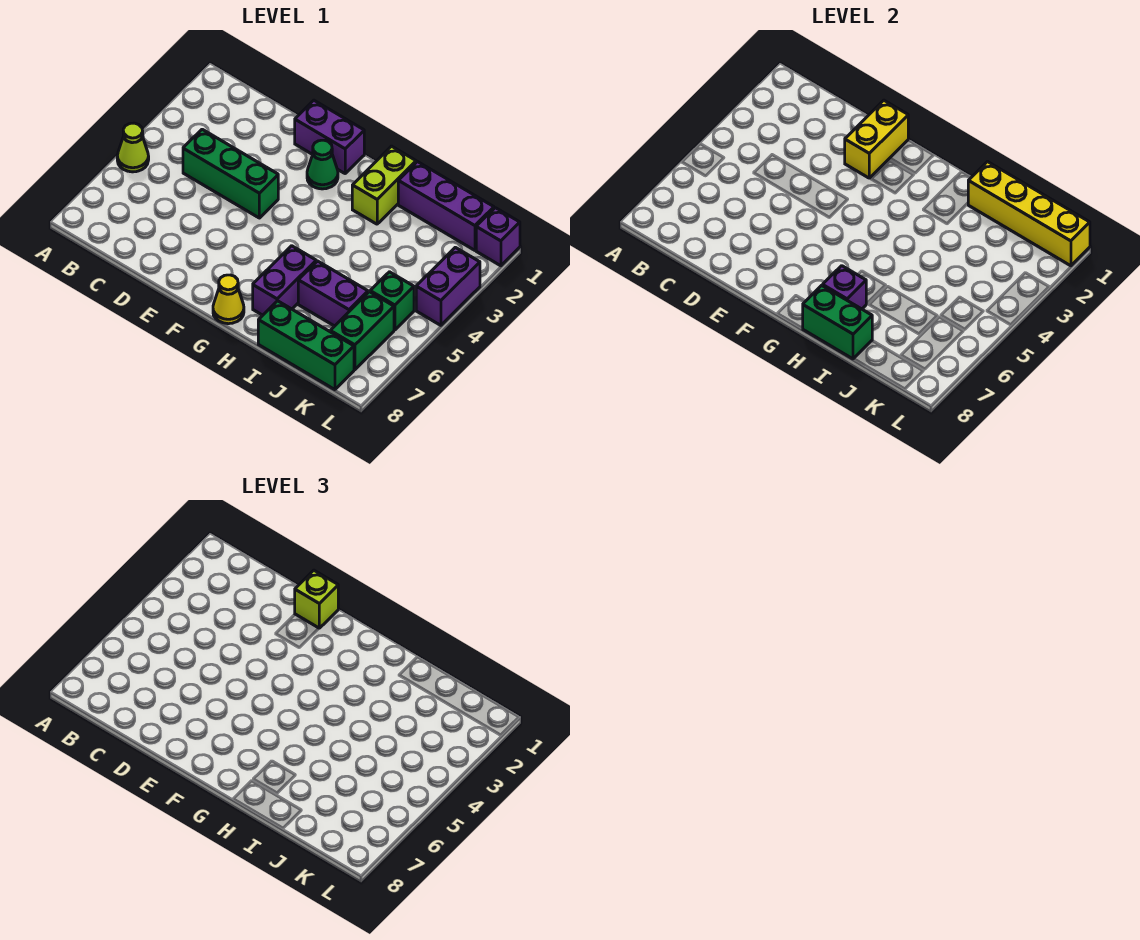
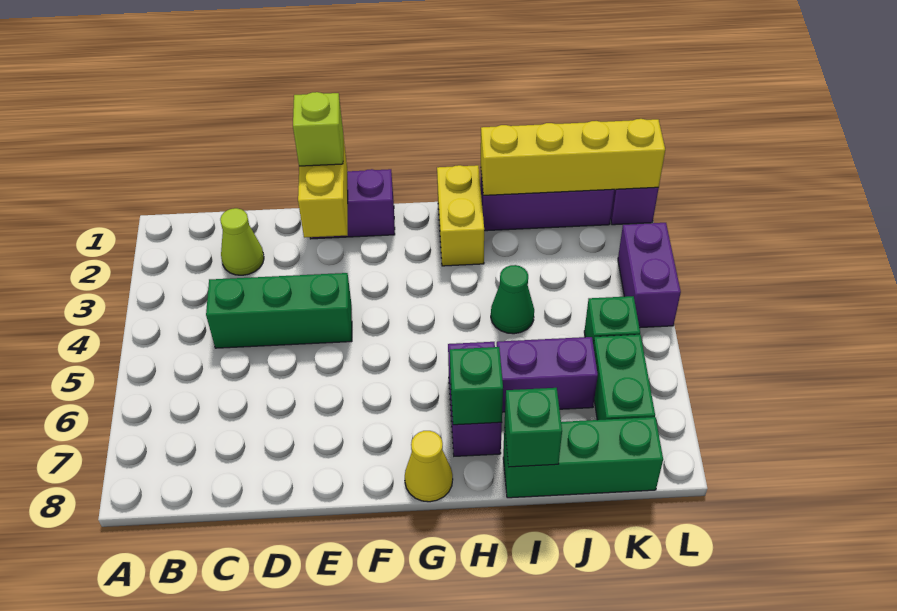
lime cone A5 level 1 -> lime cone C2 level 1
green cone F2 level 1 -> green cone I4 level 1
lime brick H1:H2 level 1 -> yellow brick H1:H2 level 1
purple brick H7 level 2 -> green brick H7 level 2
green brick H8:I8 level 2 -> green brick I8 level 2

